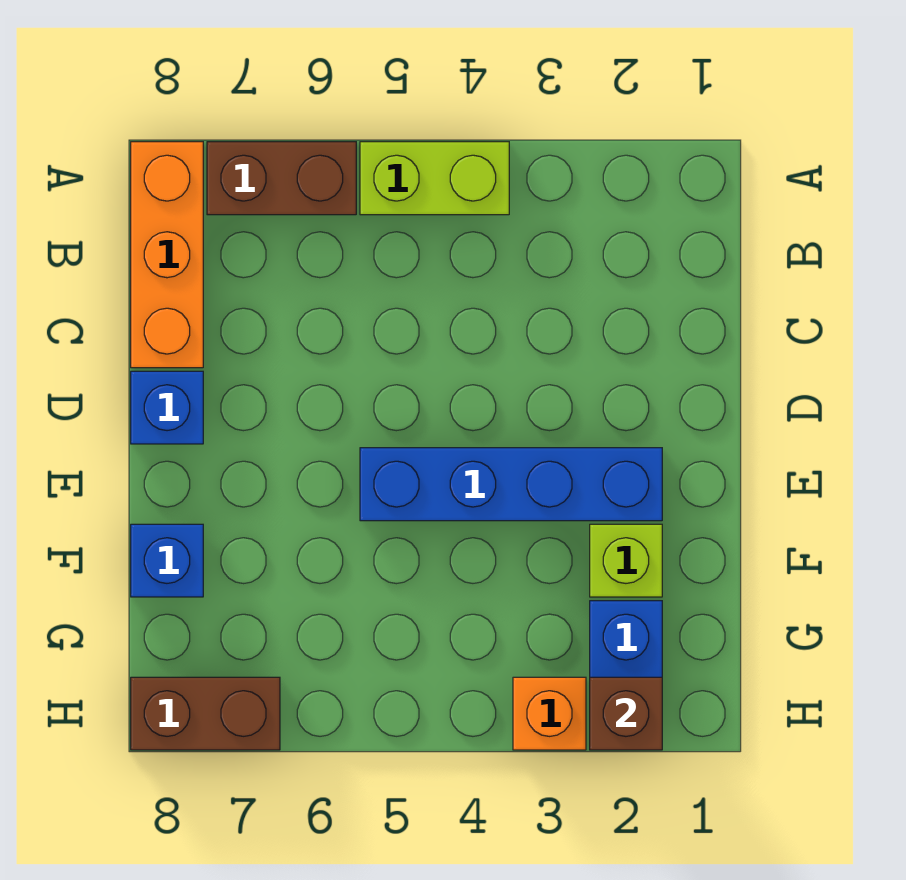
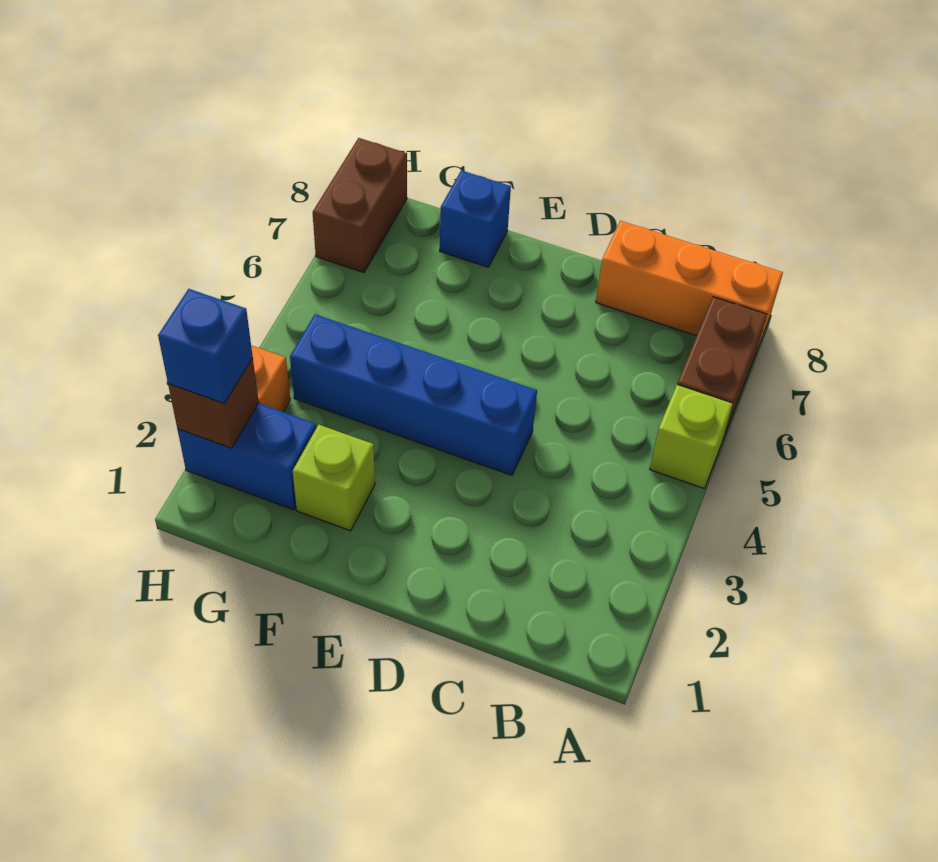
lime brick A4:A5 level 1 -> lime brick A5 level 1
blue brick D8 level 1 -> blue brick H2 level 3
blue brick E2:E5 level 1 -> blue brick D4:G4 level 1

